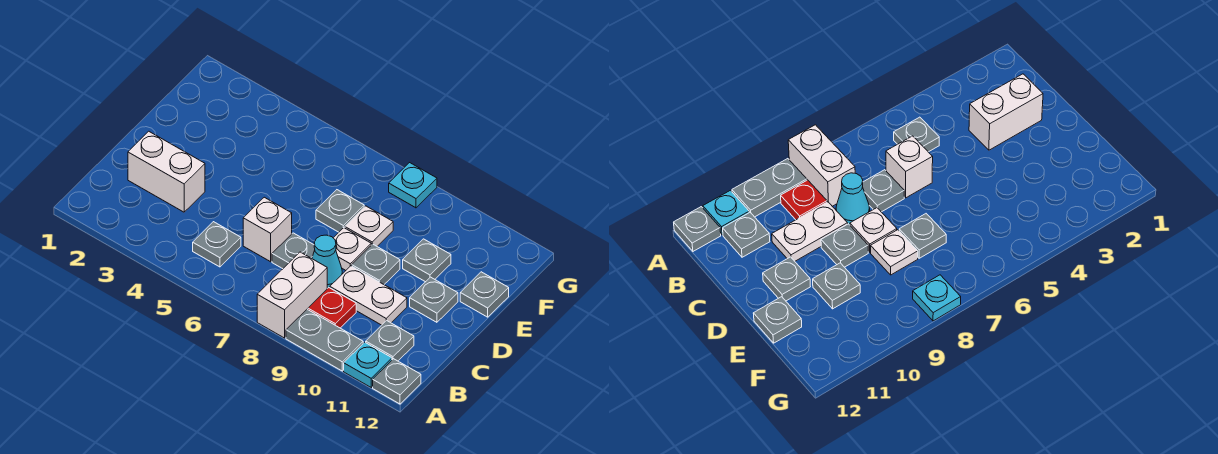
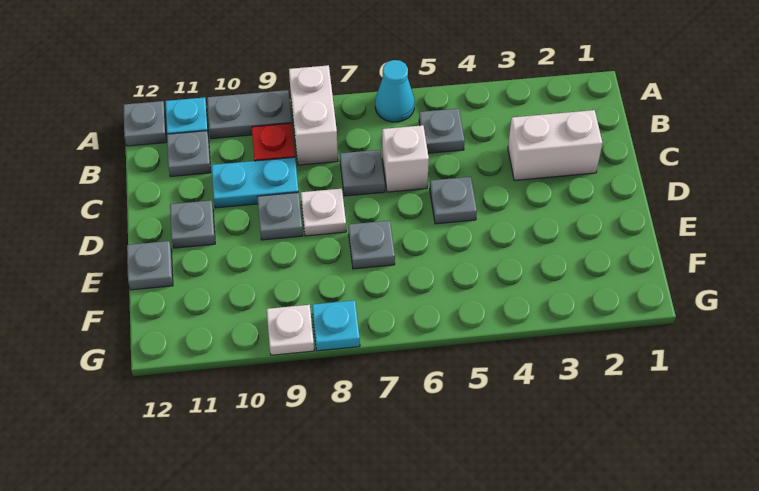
cyan cone C8 level 1 -> cyan cone A6 level 1
white plate C9:C10 level 1 -> cyan plate C9:C10 level 1
white plate E8 level 1 -> white plate G9 level 1
grey plate E10 level 1 -> grey plate D5 level 1

